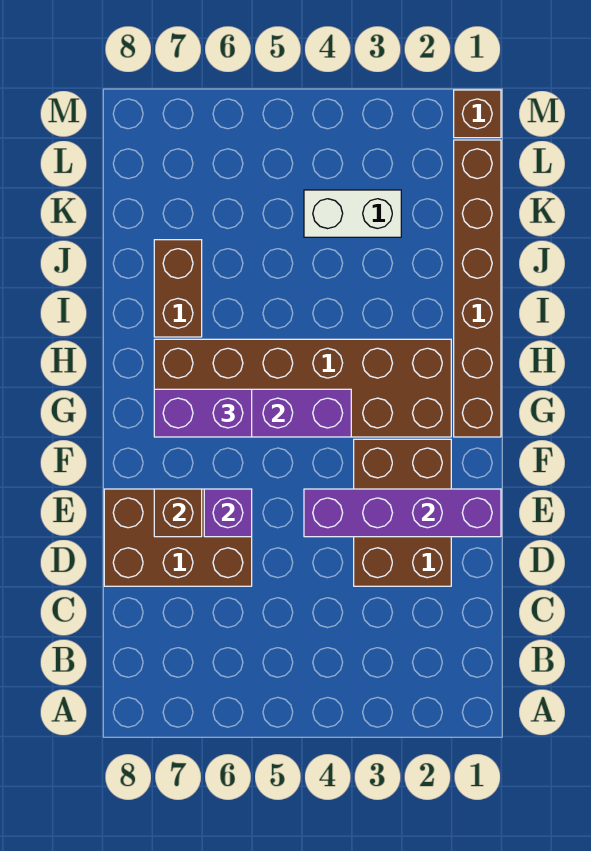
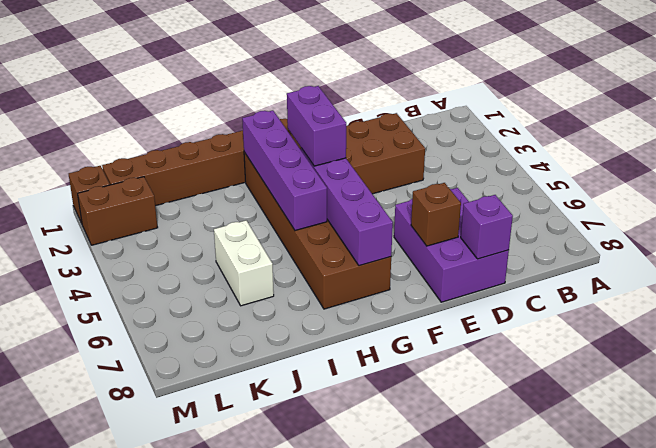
brown brick D6:E8 level 1 -> purple brick D6:E8 level 1
purple brick E1:E4 level 2 -> purple brick H2:H5 level 2
purple brick E6 level 2 -> purple brick D8 level 2
purple brick G6:G7 level 3 -> purple brick G3:G4 level 3
brown brick I7:J7 level 1 -> brown brick L2:M2 level 1
white brick K3:K4 level 1 -> white brick J5:J6 level 1

